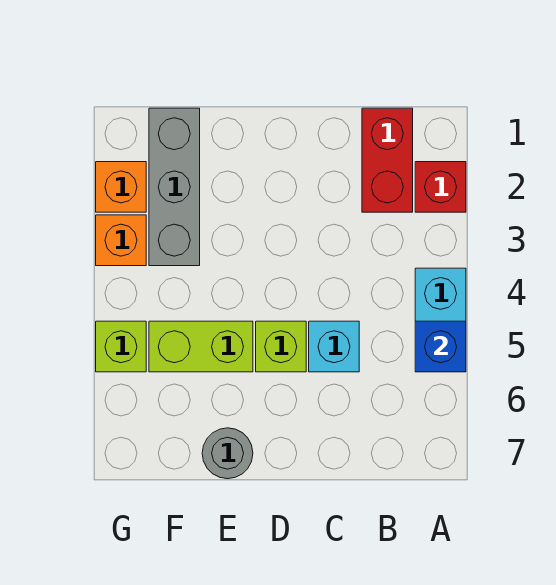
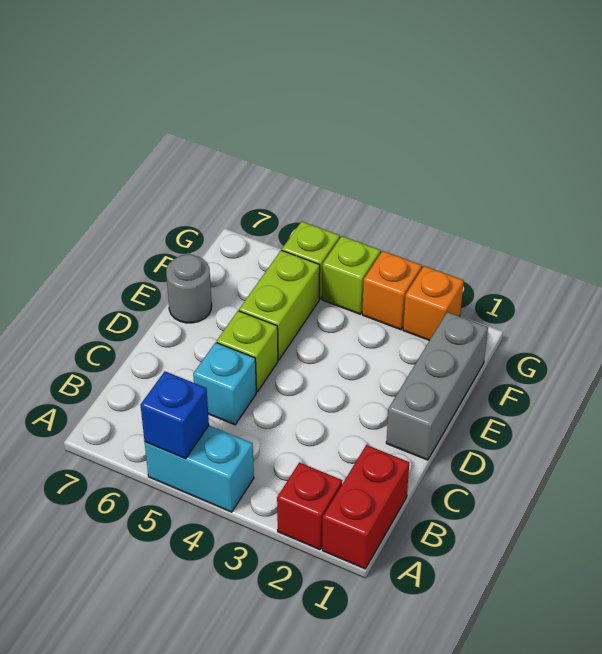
red brick B1:B2 level 1 -> red brick A1:B1 level 1
grey brick F1:F3 level 1 -> grey brick D1:F1 level 1
none -> lime brick G4 level 1

